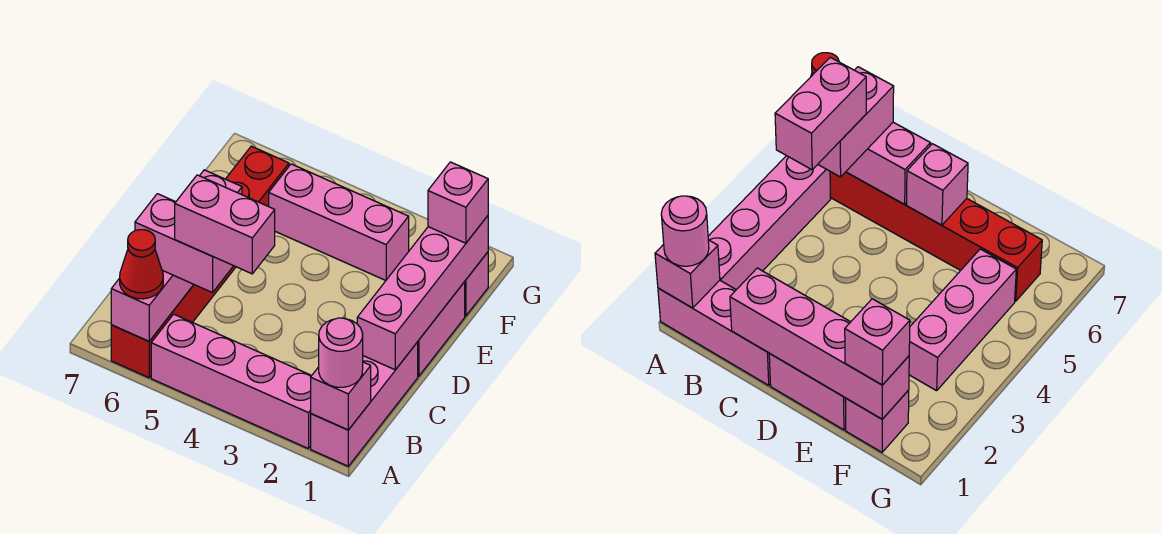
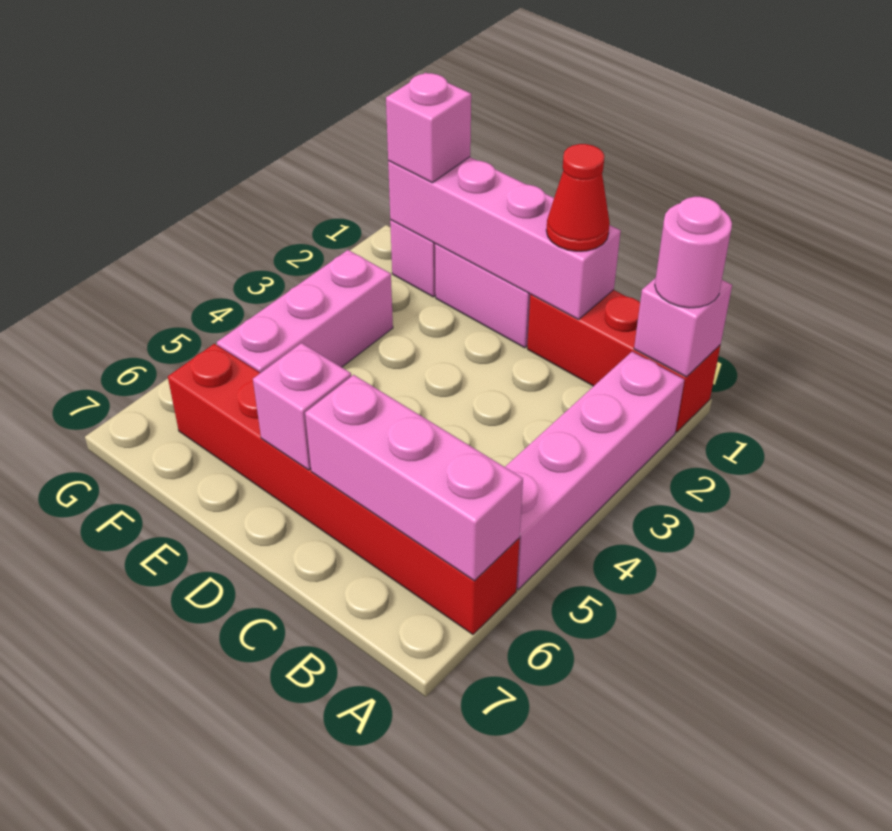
pink brick A1:C1 level 1 -> red brick A1:C1 level 1
red cone A6 level 3 -> red cone C1 level 3
pink brick B4:B5 level 4 -> none
pink brick B5:B6 level 3 -> none

